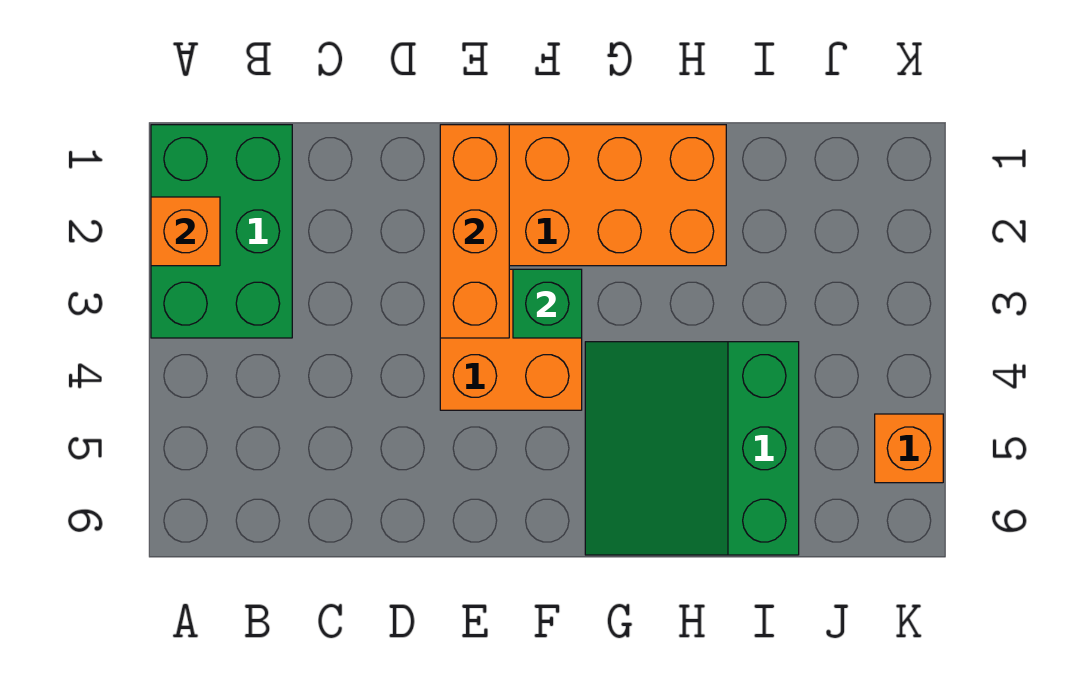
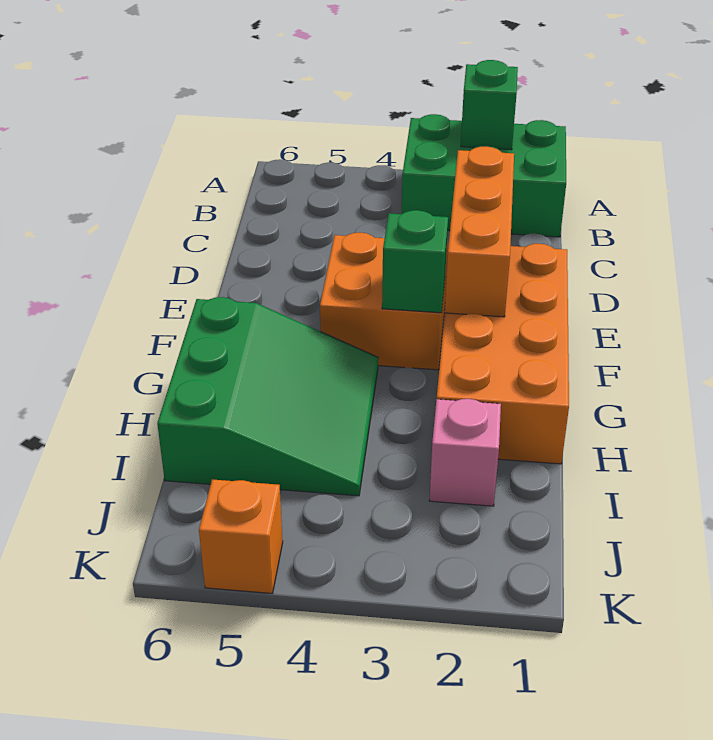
orange brick A2 level 2 -> green brick A2 level 2
orange brick E1:E3 level 2 -> orange brick D2:F2 level 2
green slope G4:I6 level 1 top I -> green slope G4:I6 level 1 top 6
none -> pink brick I2 level 1

